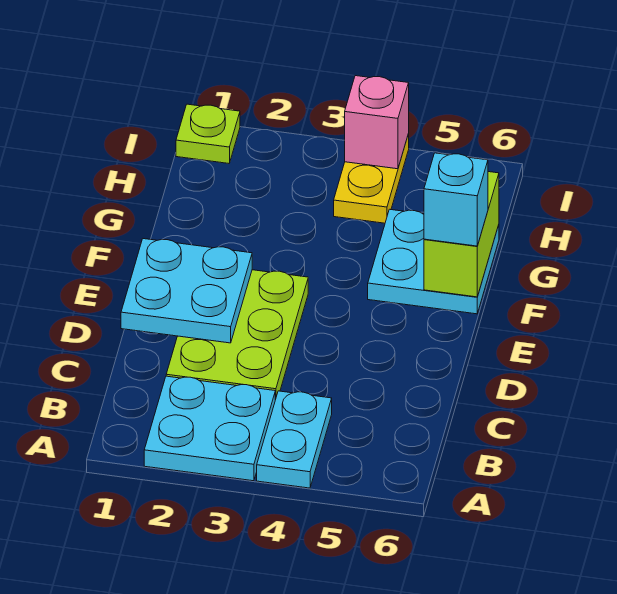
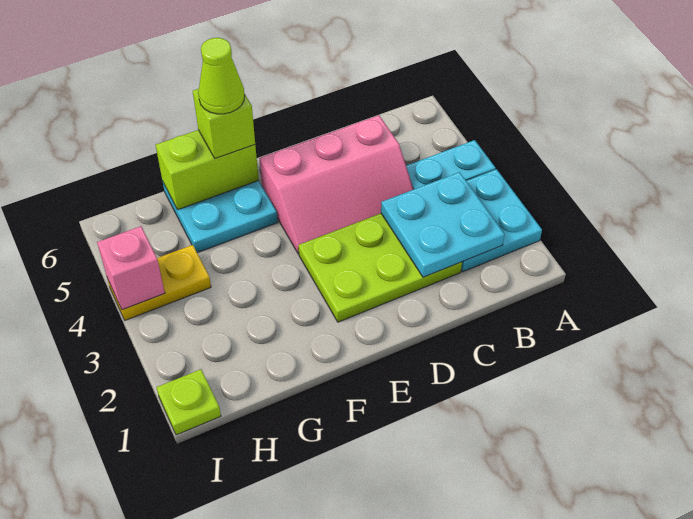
none -> pink slope C4:E5 level 1 top 5
cyan plate D1:E2 level 2 -> cyan plate B2:C3 level 2
cyan brick F6 level 3 -> lime brick F6 level 3
none -> lime cone F6 level 4

